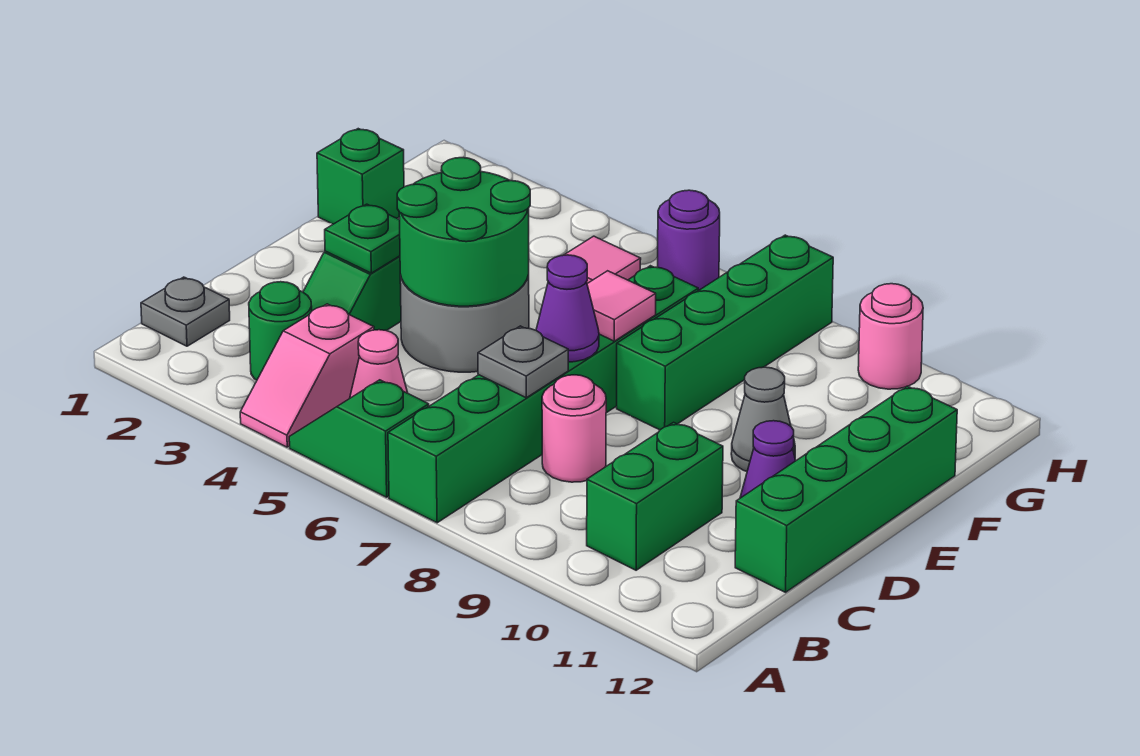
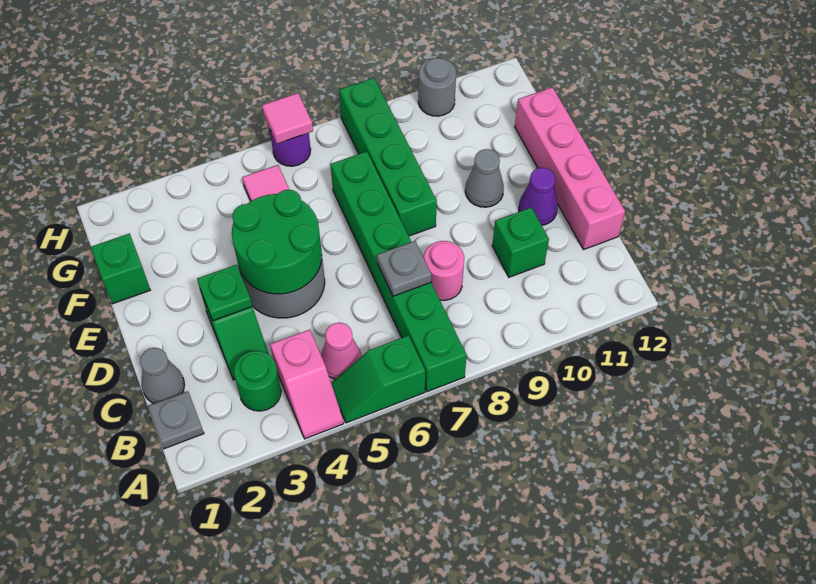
green brick B10:C10 level 1 -> green brick C10 level 1
none -> grey cone C1 level 1
green brick C12:F12 level 1 -> pink brick C12:F12 level 1
purple cone D7 level 2 -> none
pink tile E7 level 2 -> pink tile H6 level 2
pink round brick H10 level 1 -> grey round brick H10 level 1

